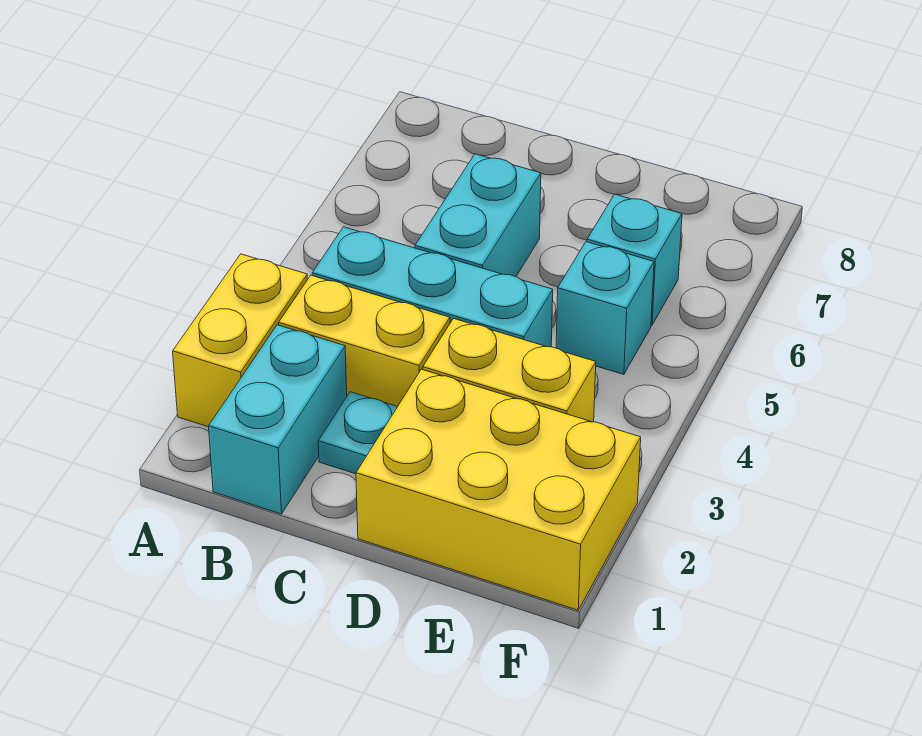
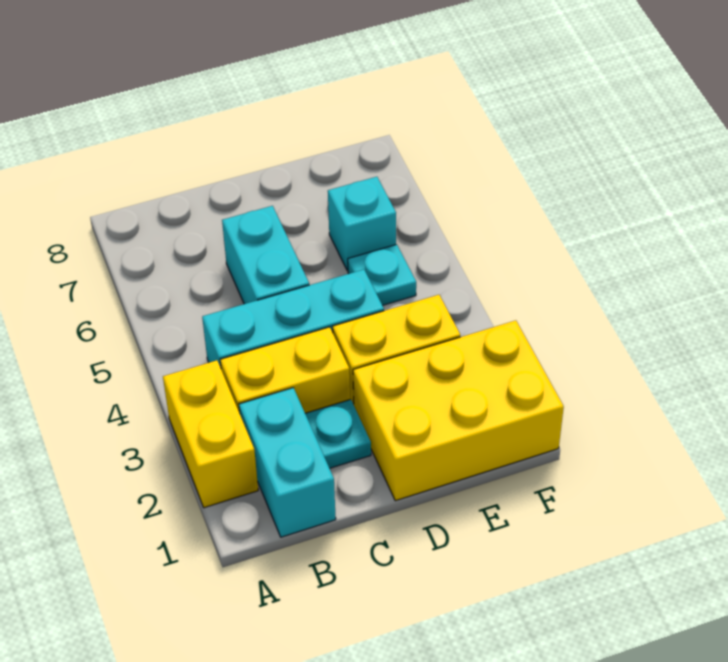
cyan brick E5 level 1 -> cyan plate E5 level 1

